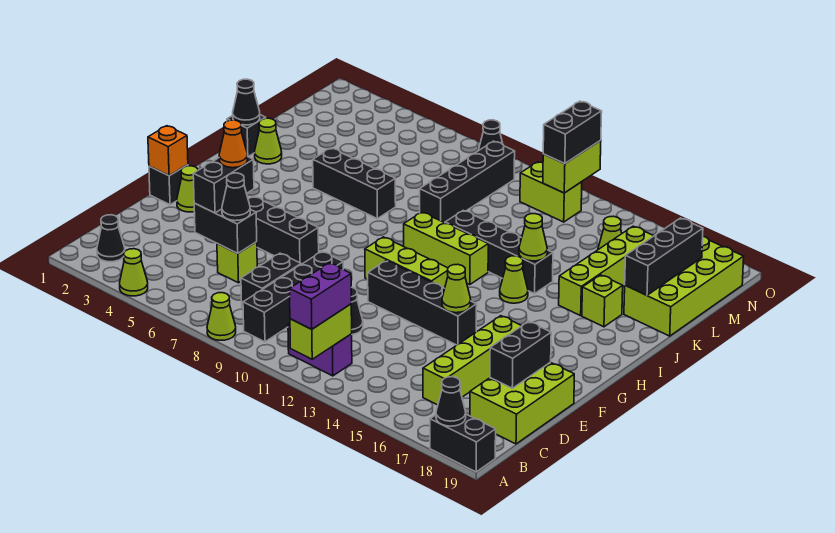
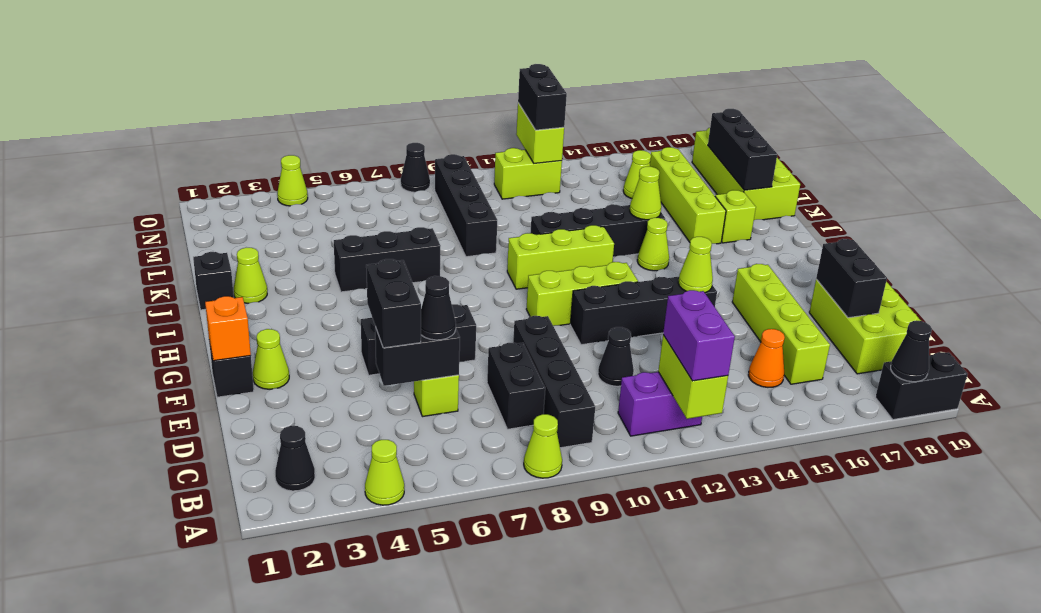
orange cone E5 level 4 -> orange cone C15 level 1
black cone J1 level 2 -> none
none -> lime cone O4 level 1

